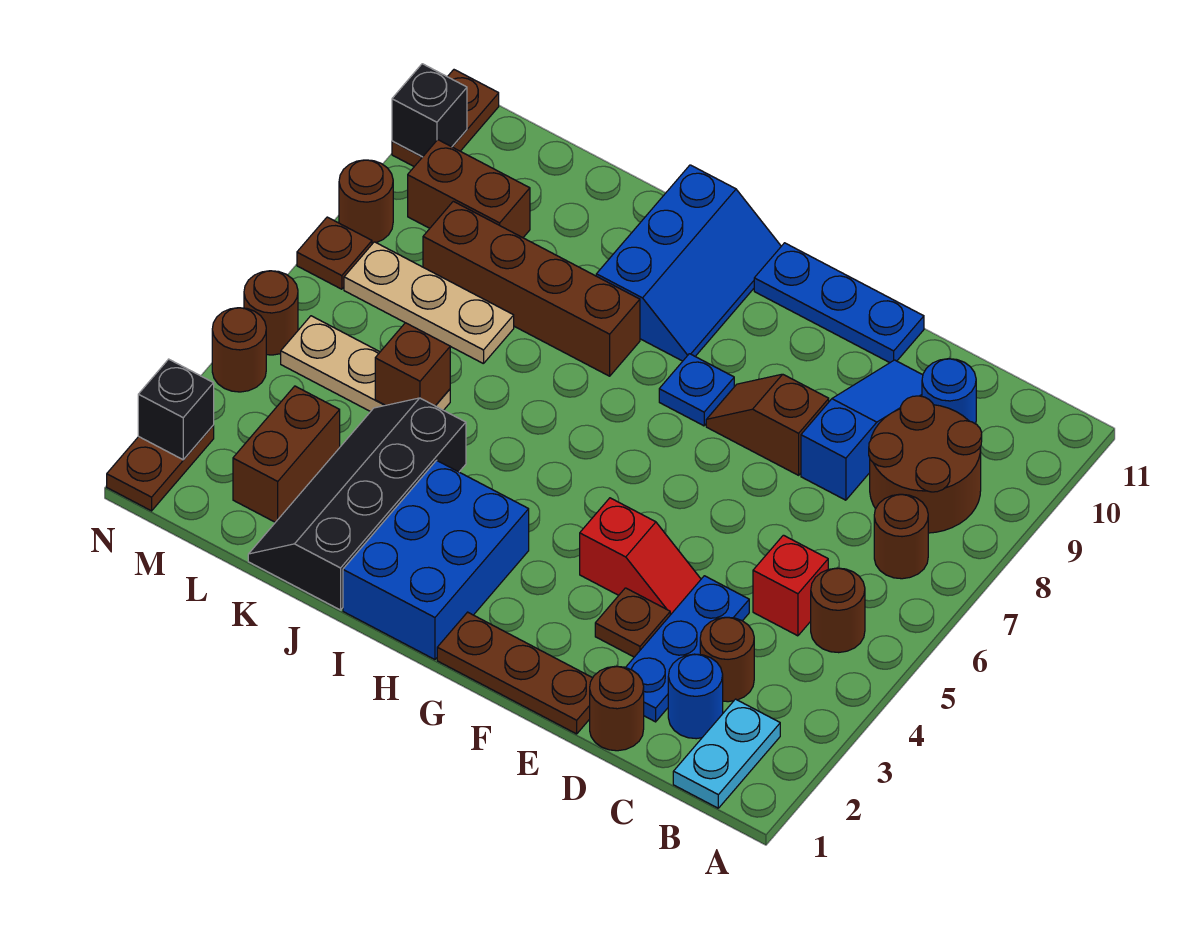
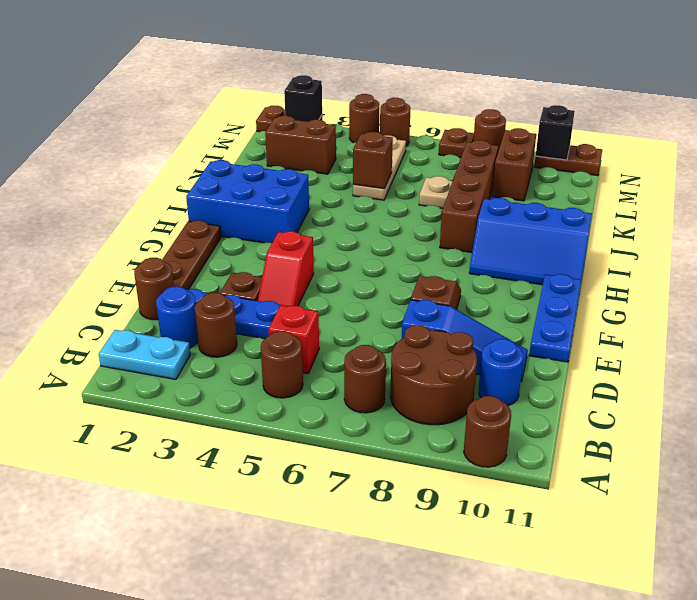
none -> brown round brick A10 level 1
blue plate G8 level 1 -> none
black slope J1:K4 level 1 top J -> none
tan plate K7:M7 level 1 -> tan plate K7 level 1

